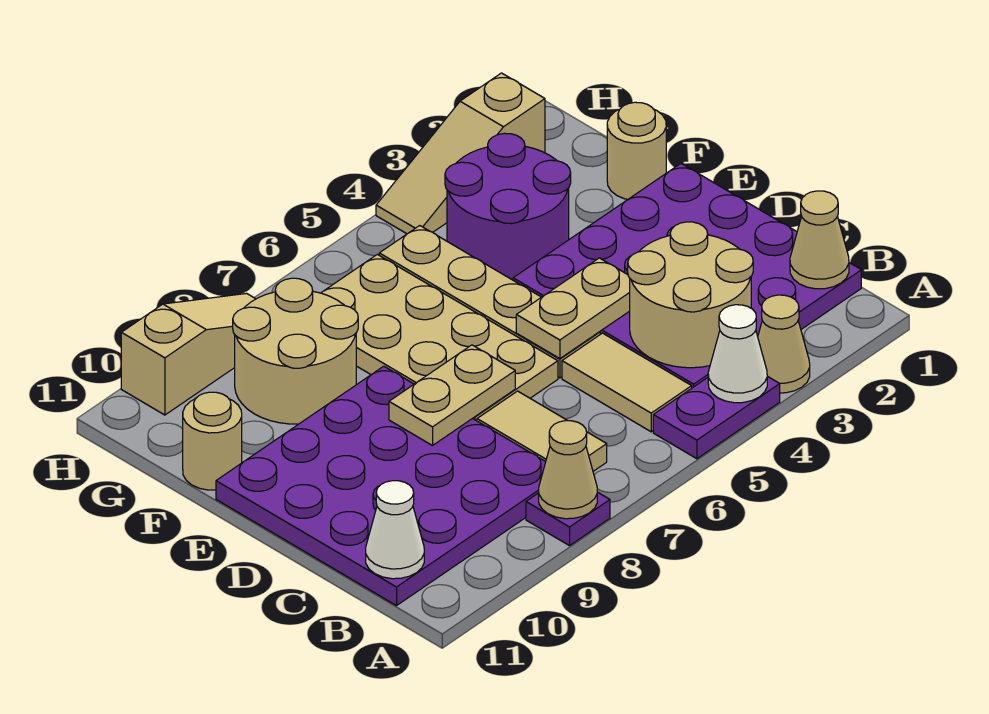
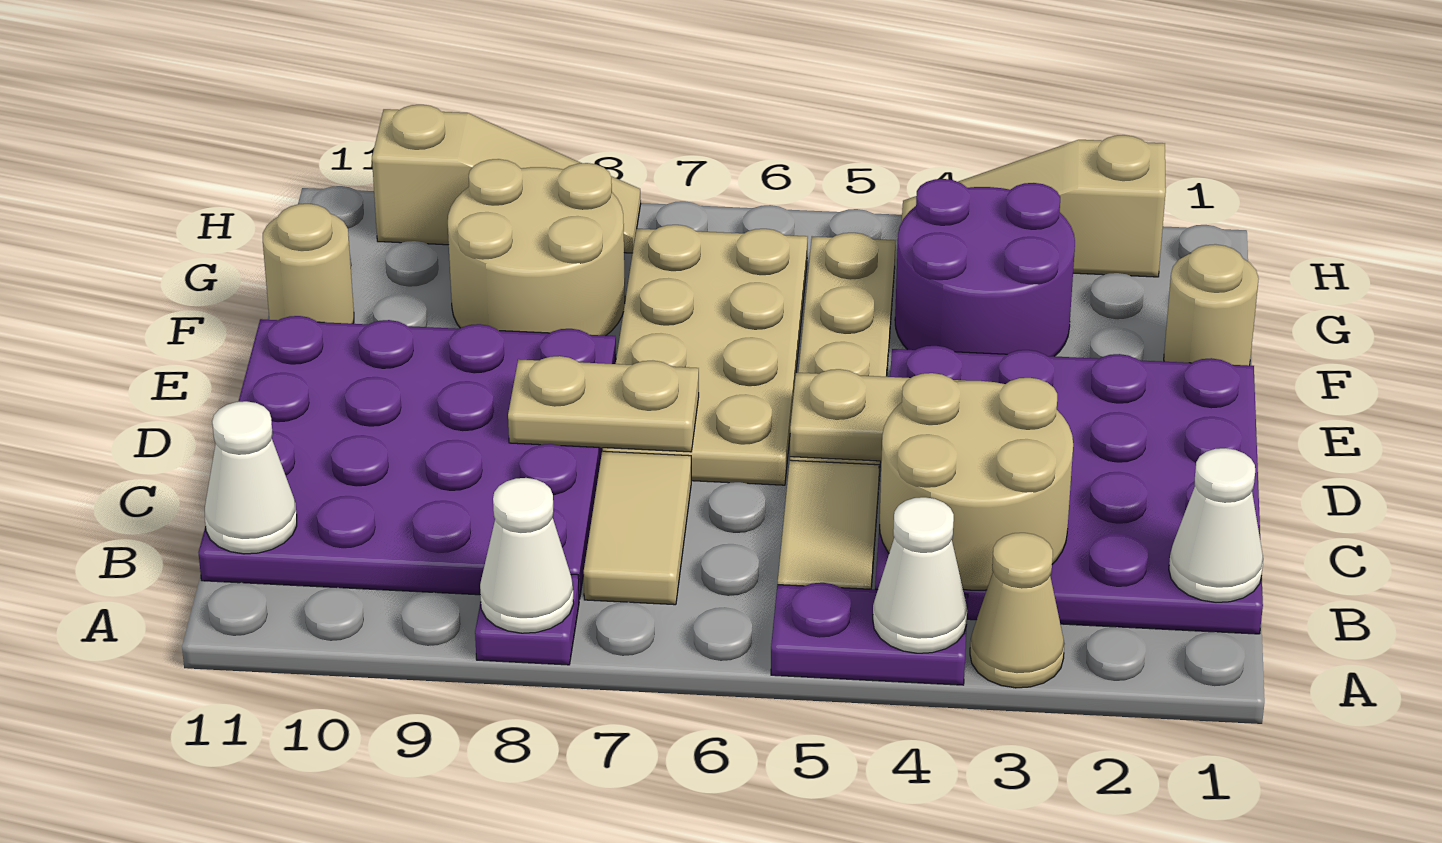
tan cone A8 level 2 -> white cone A8 level 2
tan cone B1 level 2 -> white cone B1 level 2

